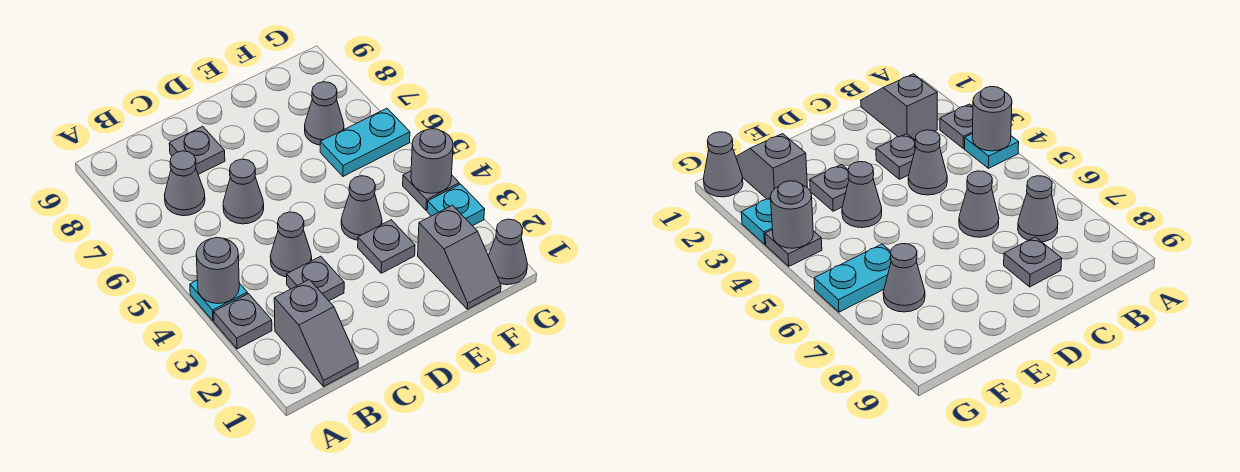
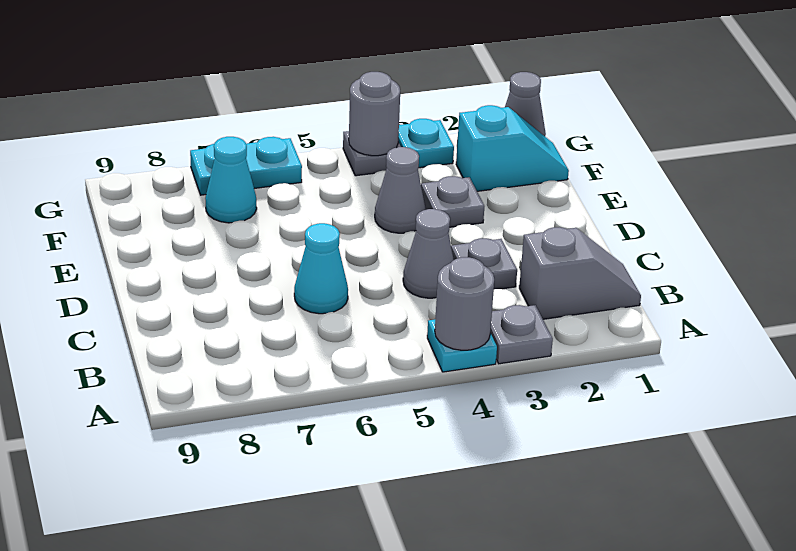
grey cone B7 level 1 -> none
grey cone C6 level 1 -> cyan cone C6 level 1
grey plate C8 level 1 -> none
grey slope F1:F2 level 1 top 2 -> cyan slope F1:F2 level 1 top 2
cyan plate F6:G6 level 1 -> cyan plate G6:G7 level 1
grey cone F7 level 1 -> cyan cone F7 level 1

